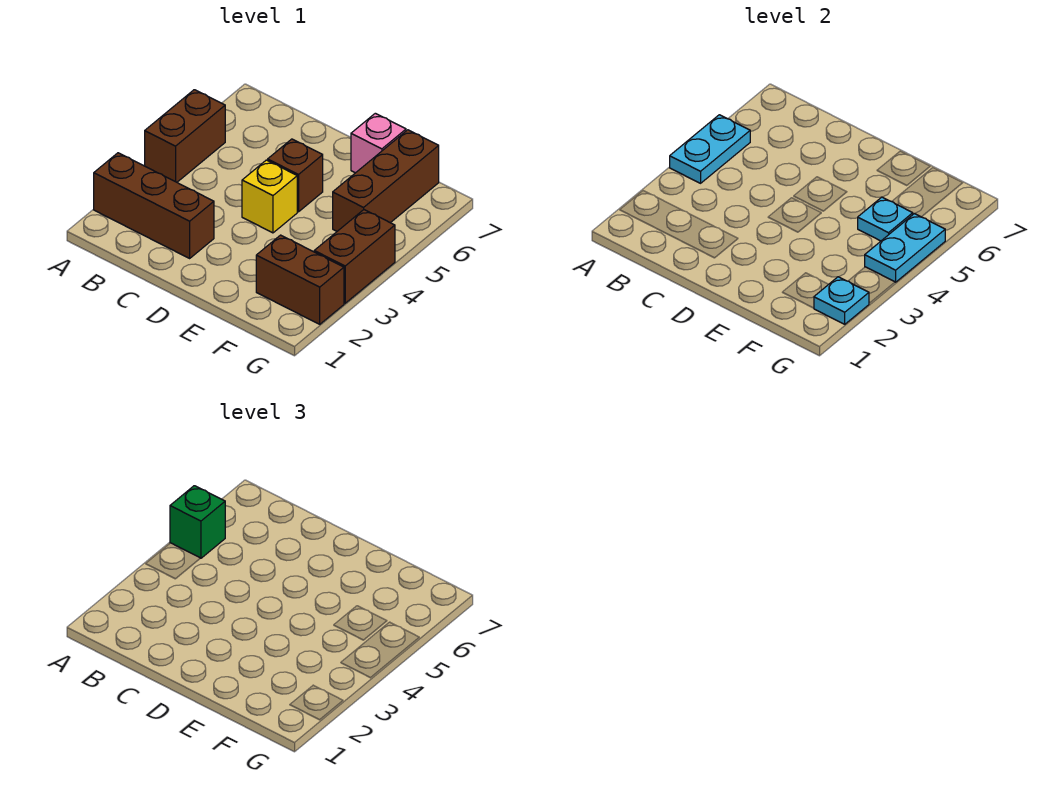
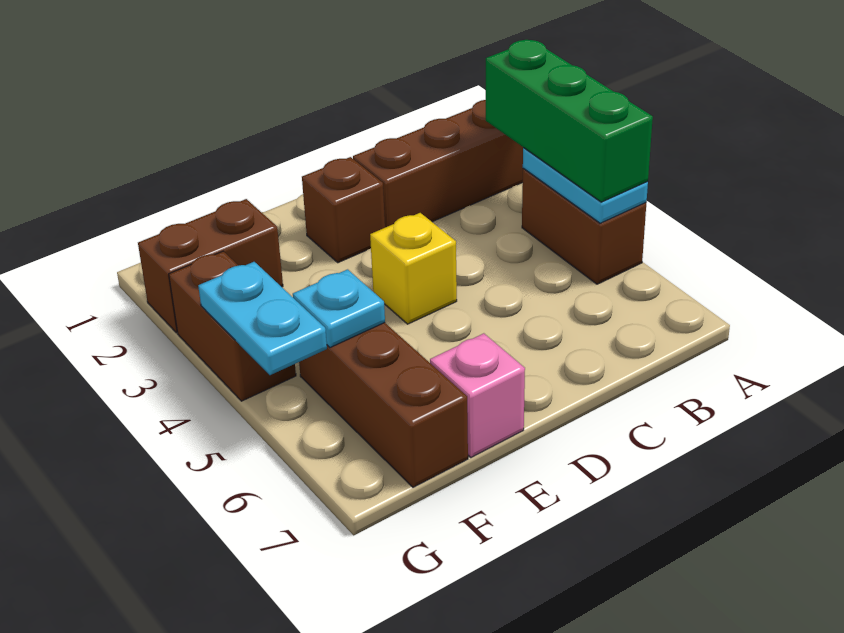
green brick A5 level 3 -> green brick A3:A5 level 3
brown brick D5 level 1 -> brown brick D2 level 1
cyan plate G2 level 2 -> none

